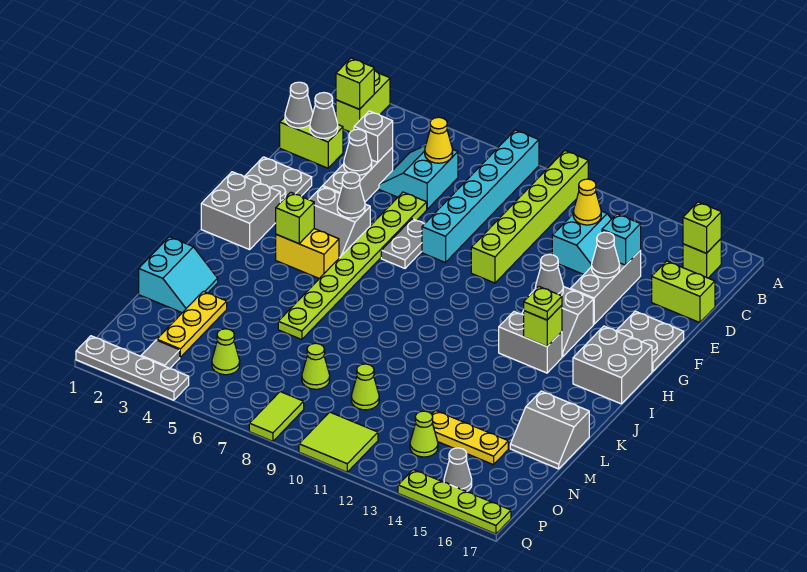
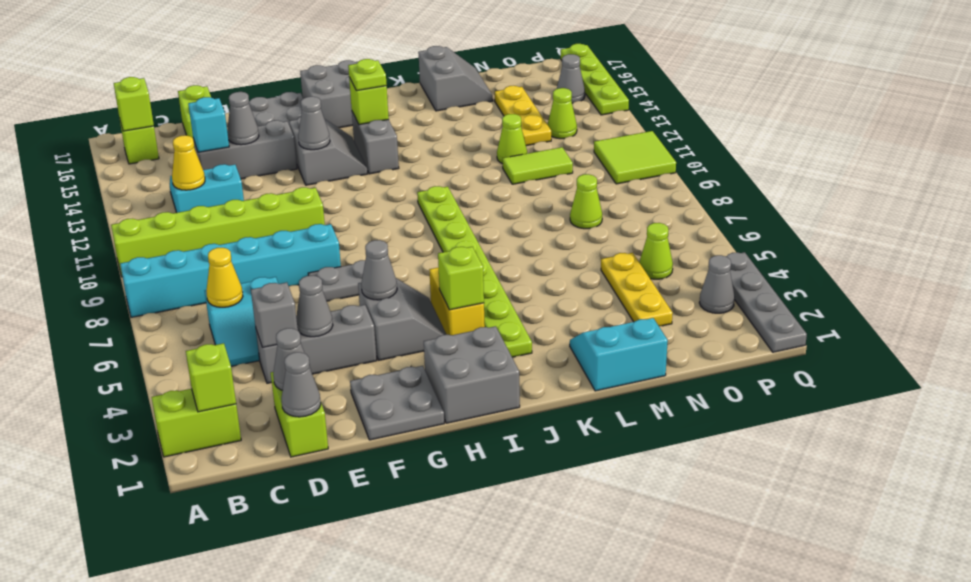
lime plate E6:L6 level 1 -> lime plate J3:J10 level 1
yellow plate M3:O3 level 1 -> yellow plate N3:N5 level 1
lime cone N10 level 1 -> lime cone M12 level 1
grey tile P3 level 1 -> grey cone P3 level 1
lime tile P8:Q8 level 1 -> lime tile M11:N11 level 1

